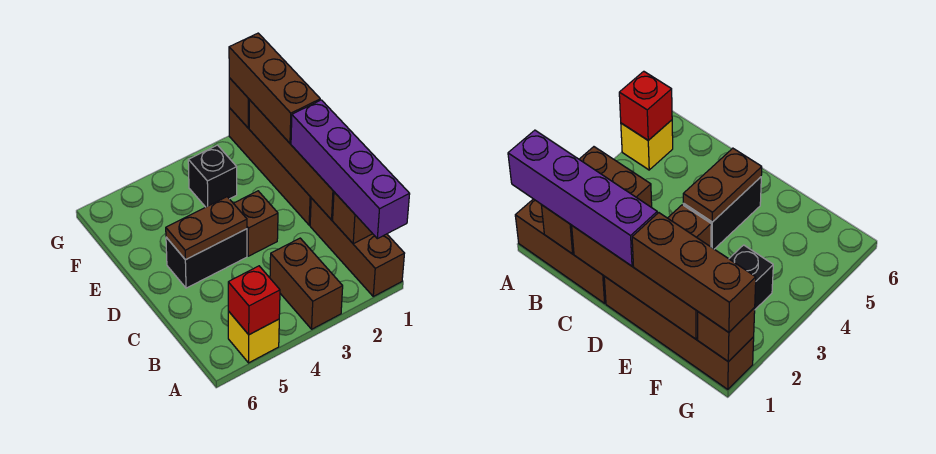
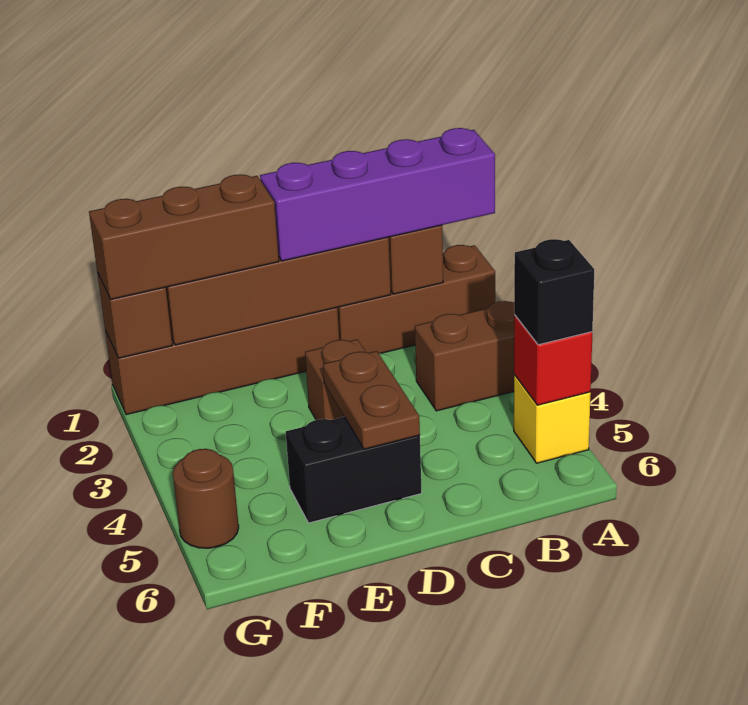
black brick D4:D5 level 1 -> black brick D5:E5 level 1
black brick F3 level 1 -> black brick A5 level 3
none -> brown round brick G5 level 1

